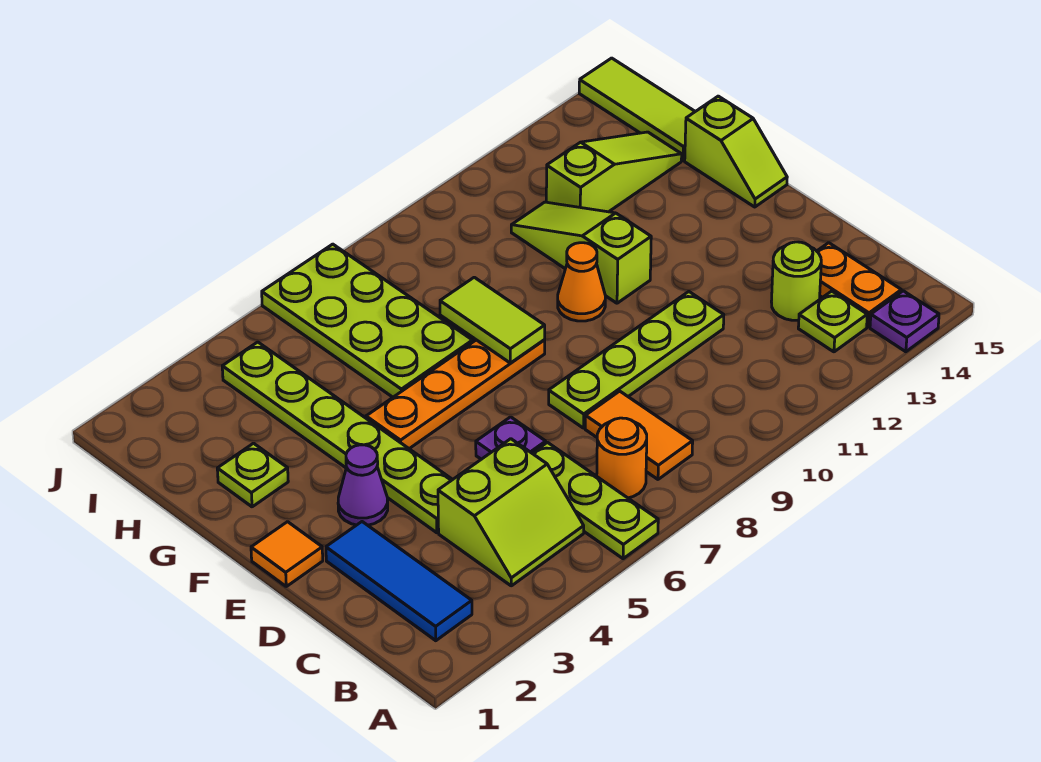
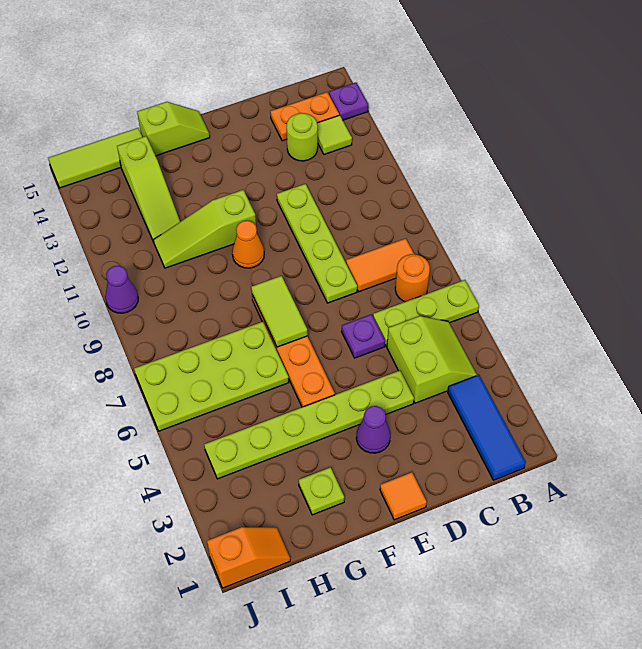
blue tile B2:D2 level 1 -> blue tile B1:B3 level 1
lime plate B13 level 1 -> lime tile B13 level 1
lime tile F8:G8 level 2 -> lime tile F7:F8 level 2
lime slope H12:H14 level 1 top 12 -> lime slope H12:H14 level 1 top 14
none -> orange slope I1:J1 level 1 top J
none -> purple cone J10 level 1

